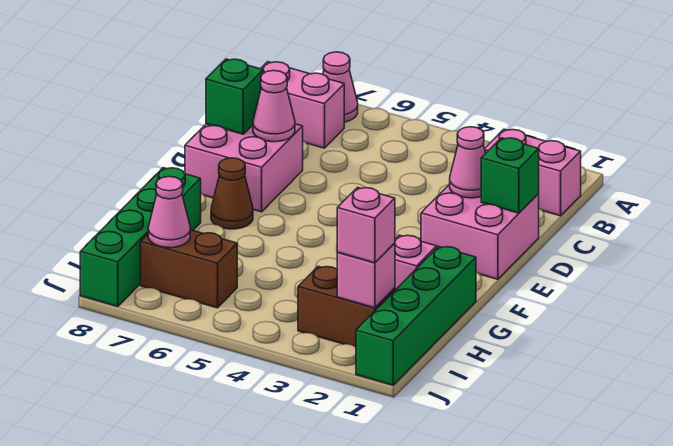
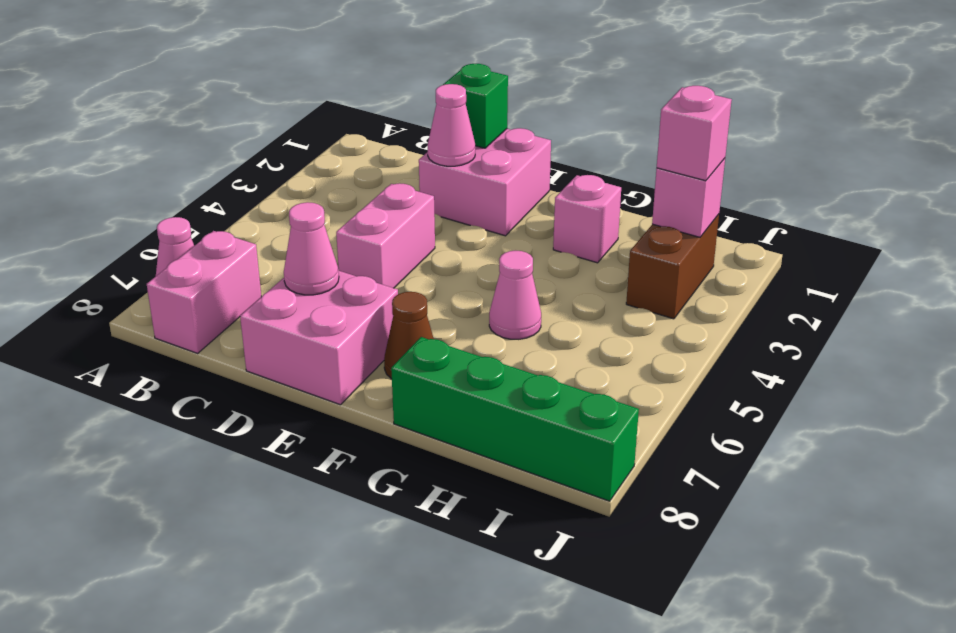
pink brick B1:B2 level 1 -> pink brick D4:D5 level 1
green brick D8 level 2 -> none
green brick G1:J1 level 1 -> none
brown brick I6:I7 level 1 -> none
pink cone I7 level 2 -> pink cone G5 level 1

